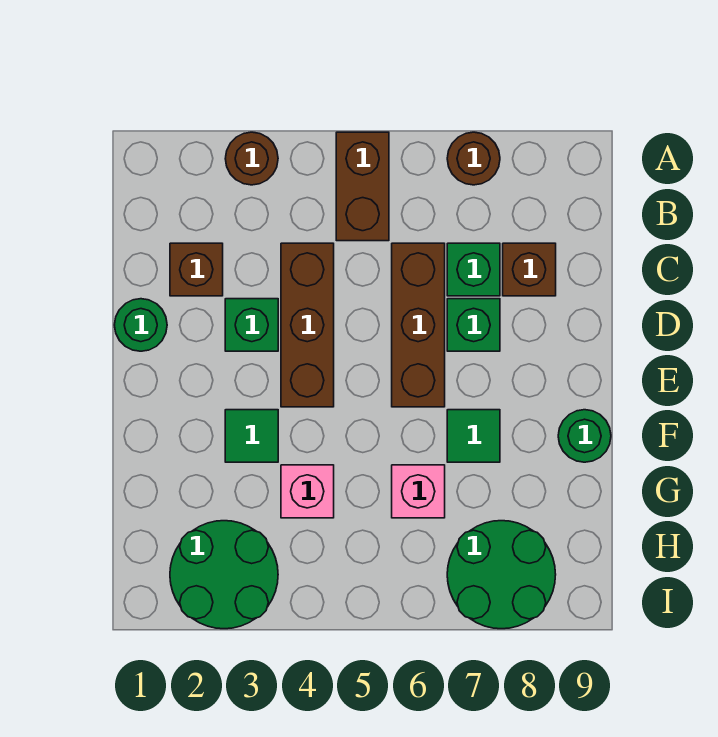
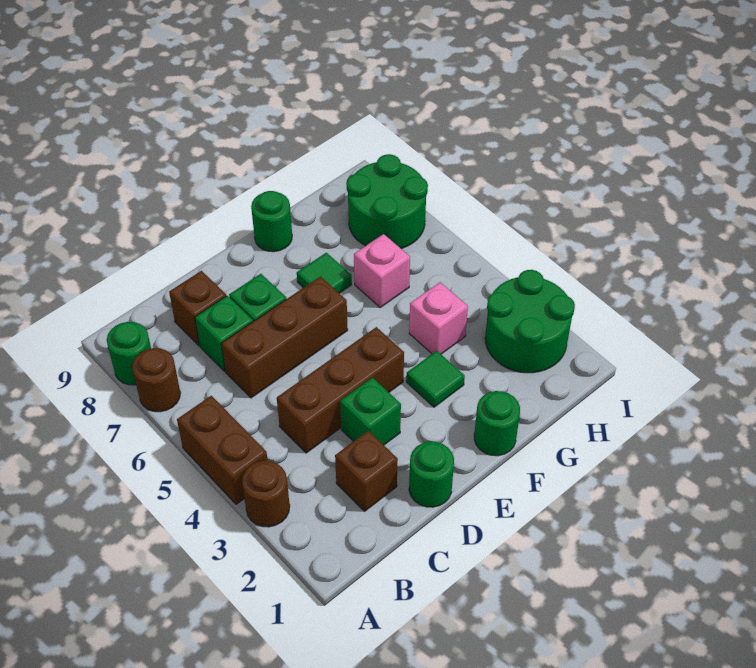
brown brick A5:B5 level 1 -> brown brick A4:A5 level 1
none -> green round brick A8 level 1
none -> green round brick F1 level 1

